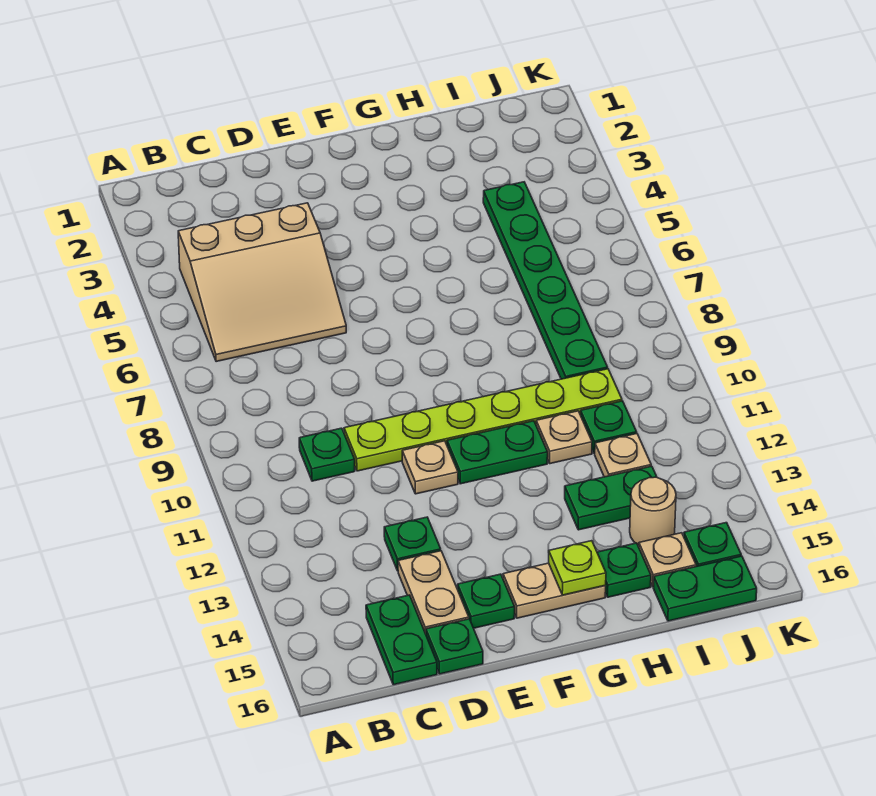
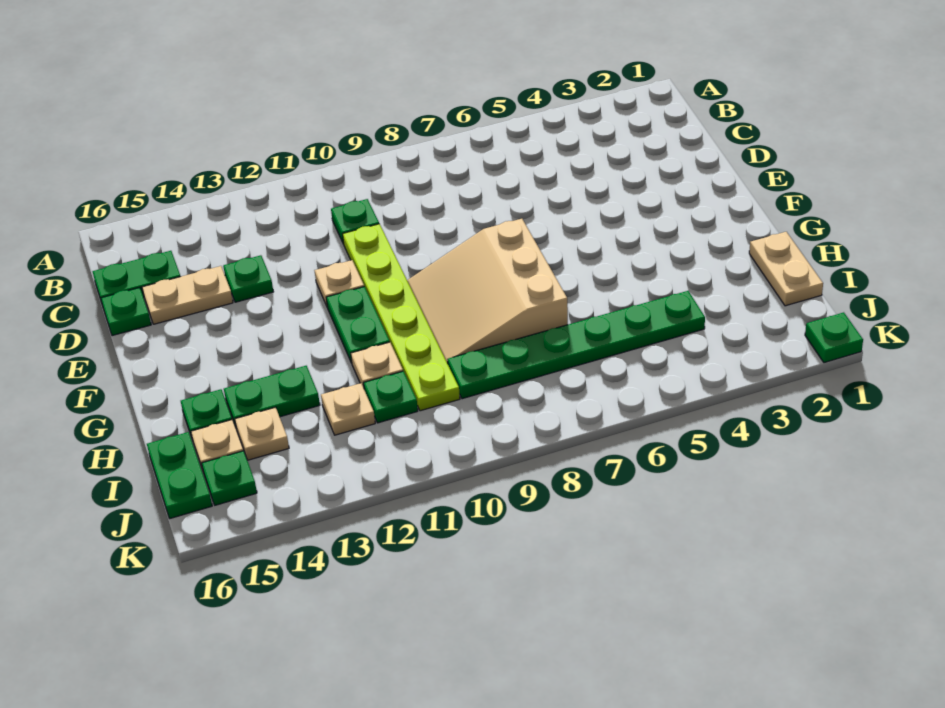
tan slope B4:D6 level 1 top 4 -> tan slope F7:H9 level 1 top 7
green plate E15 level 1 -> green plate K1 level 1
tan plate F15:G15 level 1 -> tan plate H1:I1 level 1
lime plate G15 level 2 -> none
green plate H13:I13 level 1 -> green plate H13:H14 level 1
tan round brick I14 level 1 -> tan plate I14 level 1

